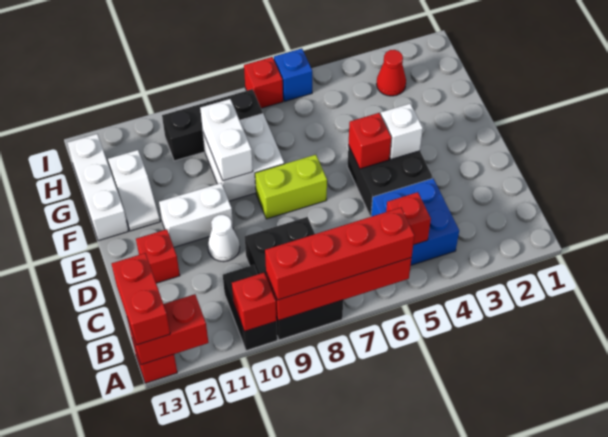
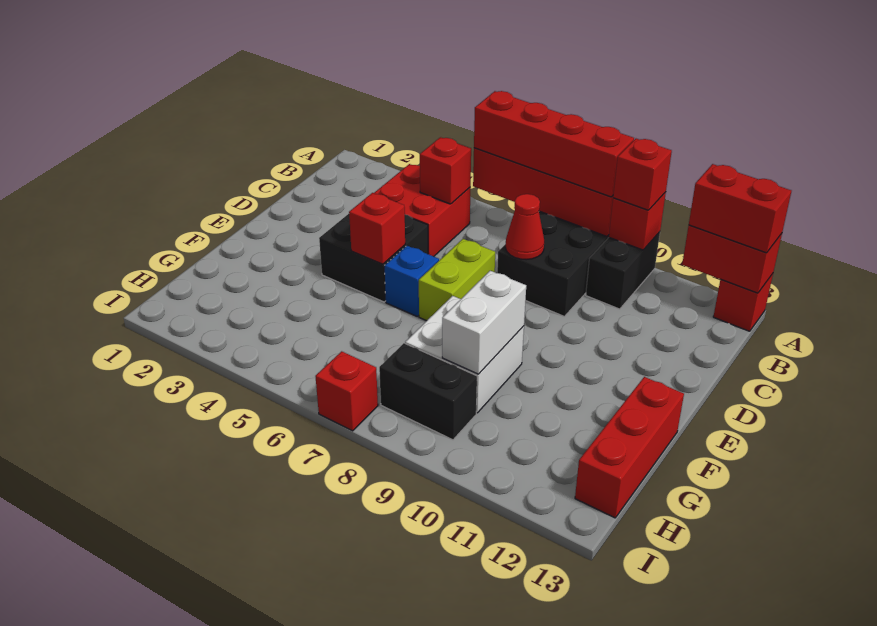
red brick A13:B13 level 3 -> red brick A12:A13 level 3
blue brick B4:C5 level 1 -> red brick B4:C5 level 1
white cone D10 level 1 -> none
red brick D12 level 1 -> red brick A10 level 3
white brick E4 level 2 -> none
lime brick E7:E8 level 1 -> lime brick D7:E7 level 1
white brick E10:E11 level 1 -> none
white slope F12:G12 level 1 top G -> none
white brick F13:H13 level 1 -> red brick F13:H13 level 1
red cone H3 level 1 -> red cone C8 level 2
black brick H8:H10 level 1 -> black brick H8:H9 level 1
blue brick I6 level 1 -> blue brick E6 level 1

